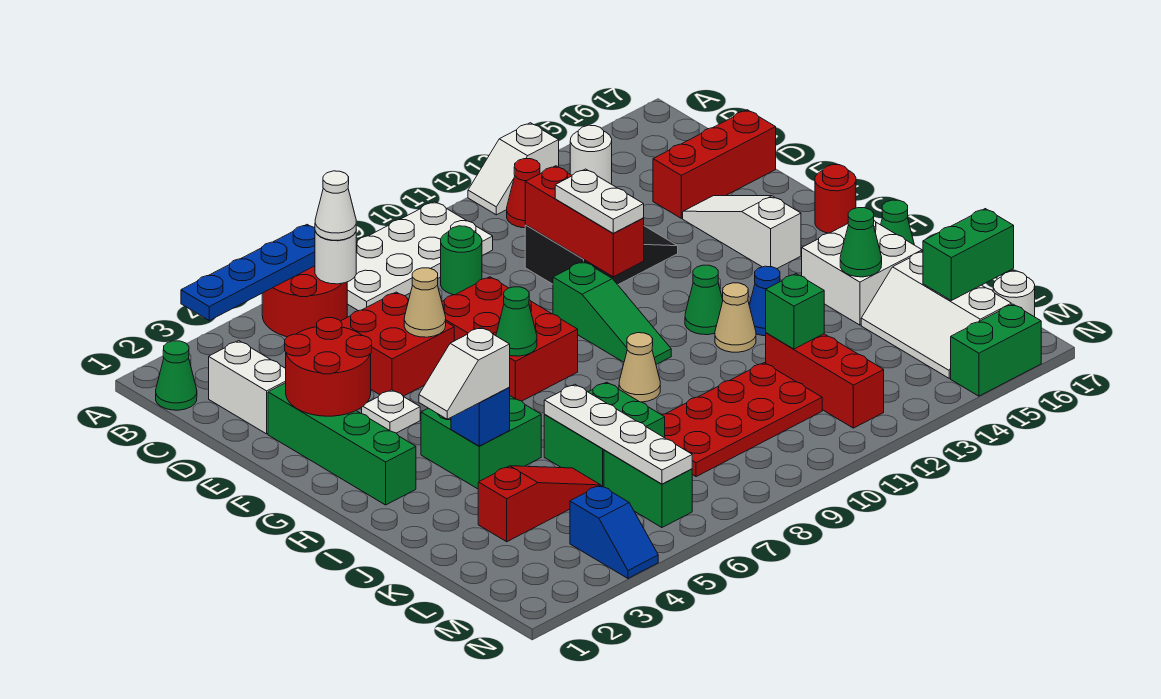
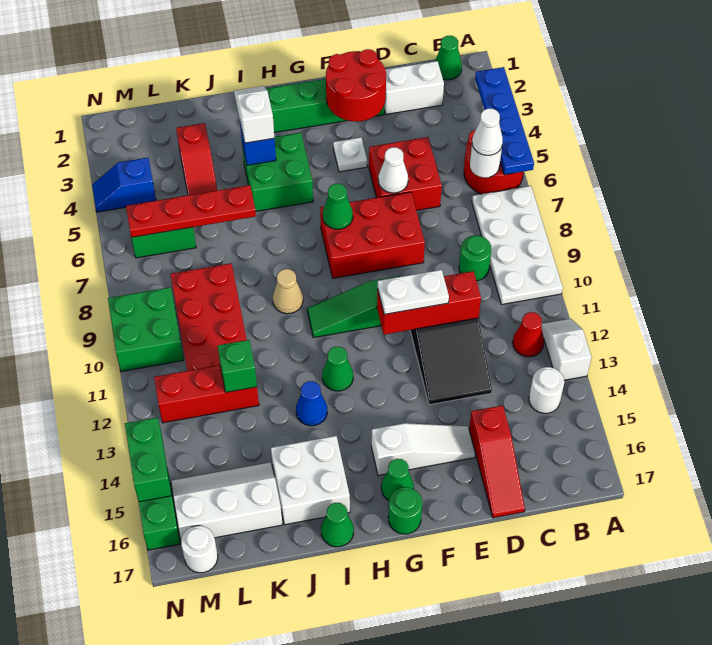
red brick D15:D17 level 1 -> red slope D15:D17 level 1 top 15
tan cone E6 level 2 -> white cone E6 level 2
red round brick G17 level 1 -> green round brick G17 level 1
tan cone I12 level 1 -> none
green brick J6:K7 level 1 -> green brick M9:N10 level 1
white plate J6:M6 level 2 -> red plate J6:M6 level 2
green cone J15 level 2 -> green cone G16 level 1
green brick L16:L17 level 2 -> green brick N14:N15 level 2

